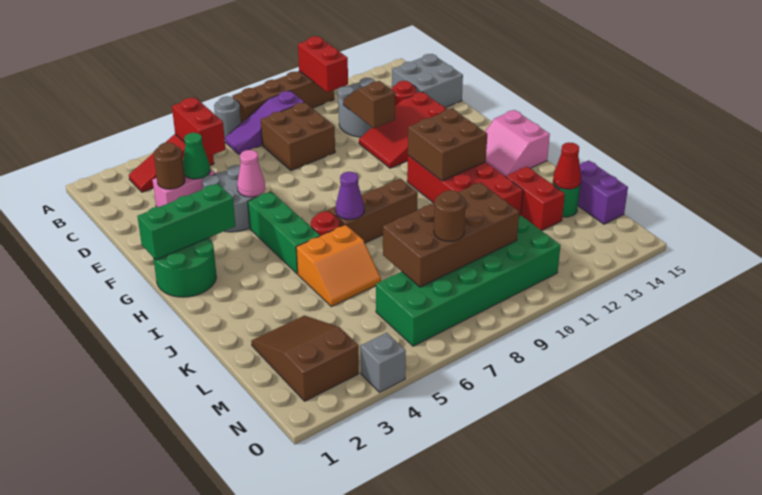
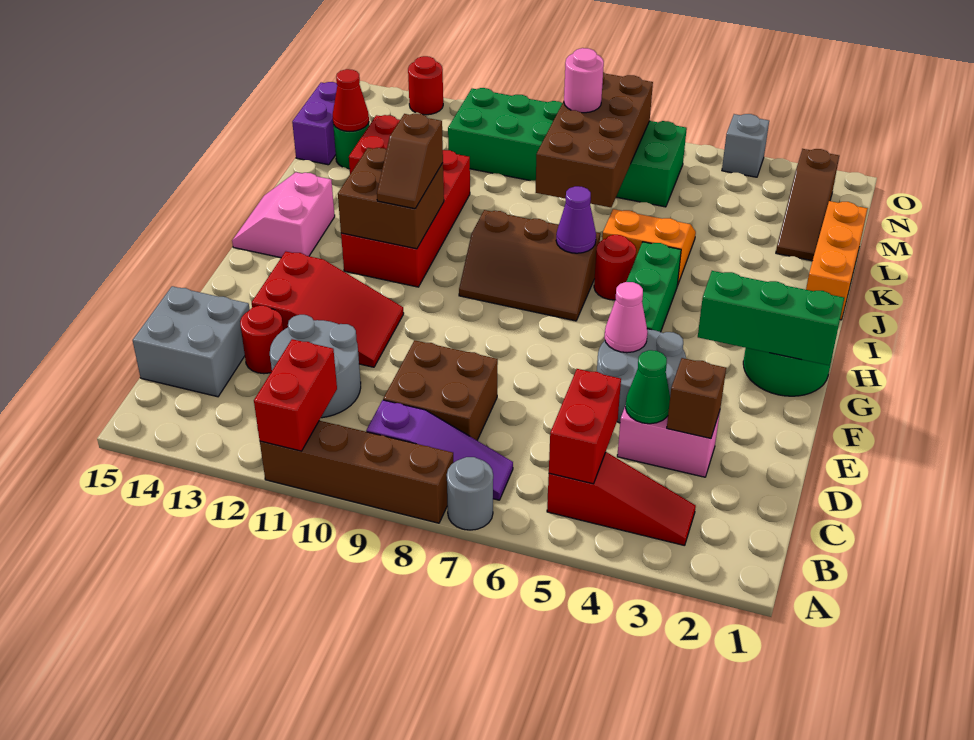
brown round brick D3 level 2 -> brown brick D3 level 2
brown slope D11:E11 level 2 top E -> brown slope H11:I11 level 3 top I
pink slope H14:I15 level 1 top 15 -> pink slope H14:I15 level 1 top 14
none -> orange brick J1:L1 level 1
brown slope L2:N3 level 1 top N -> brown slope L2:N2 level 1 top N
brown brick L7:M10 level 2 -> brown brick K7:N8 level 2
brown round brick M8 level 3 -> pink round brick M8 level 3
none -> red round brick O13 level 1

